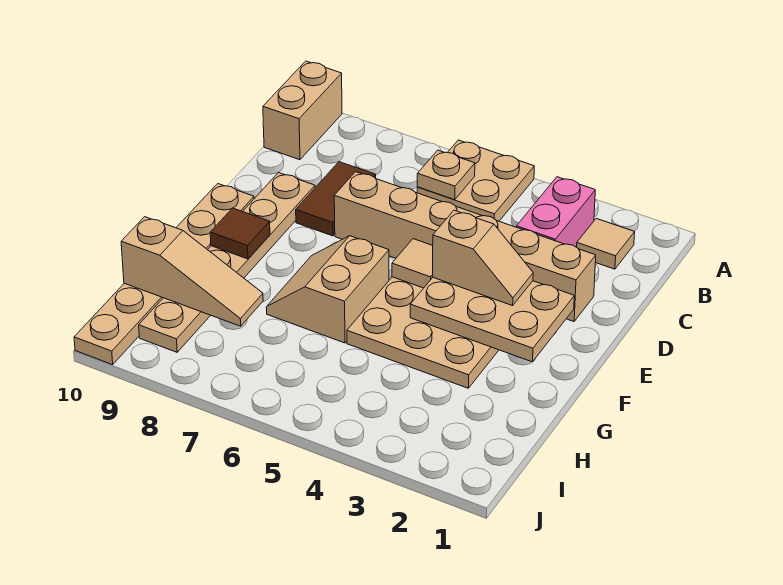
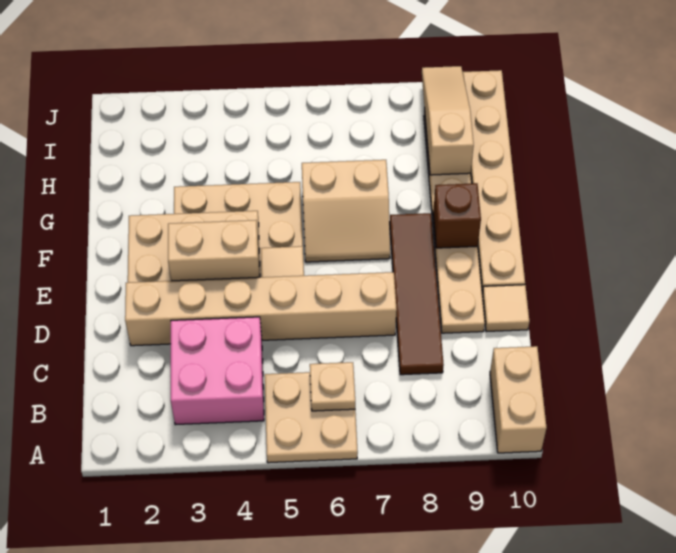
tan tile B2 level 1 -> tan tile D10 level 1
pink brick B3:C3 level 1 -> pink brick B3:C4 level 1
brown tile C8:D8 level 1 -> brown tile C8:F8 level 1
tan slope E3:E4 level 3 top 4 -> tan brick E3:E4 level 3
tan slope F6:G7 level 1 top 6 -> tan slope F6:G7 level 1 top G
brown tile F9 level 2 -> brown brick F9 level 2
tan slope H8:H10 level 2 top 10 -> tan slope H9:J9 level 2 top H

